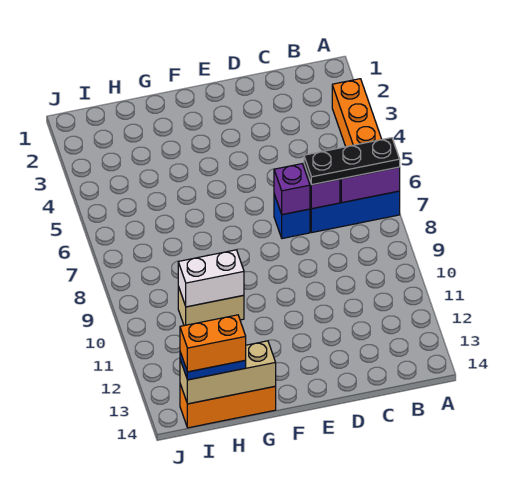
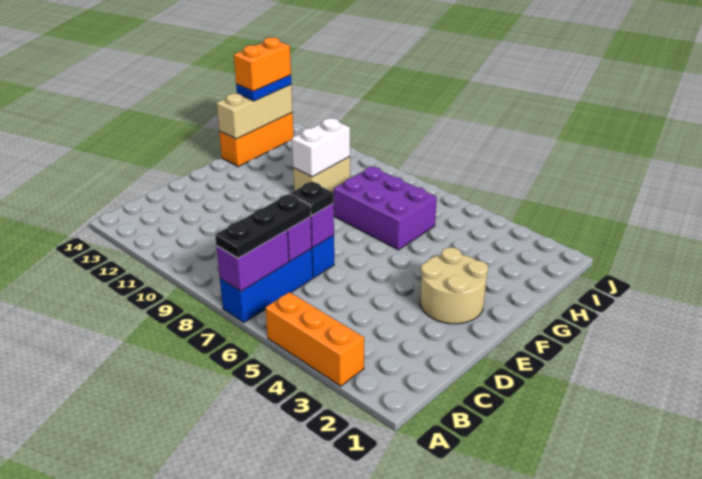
none -> black plate D7 level 3
none -> tan round brick E2:F3 level 1
none -> purple brick G6:H8 level 1

